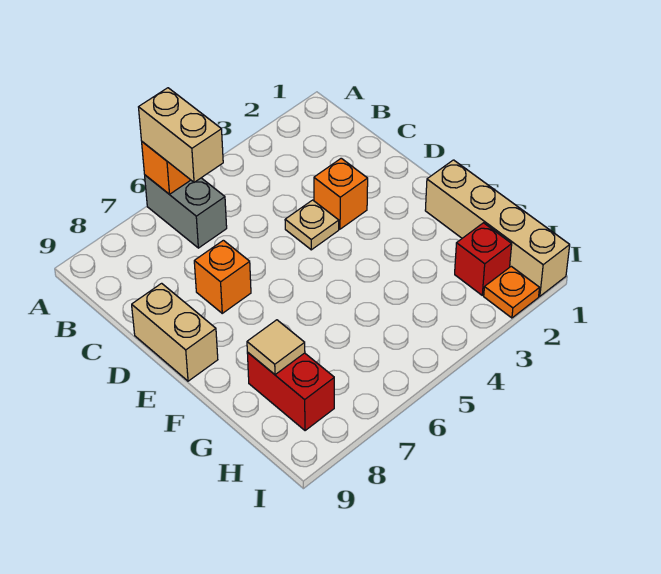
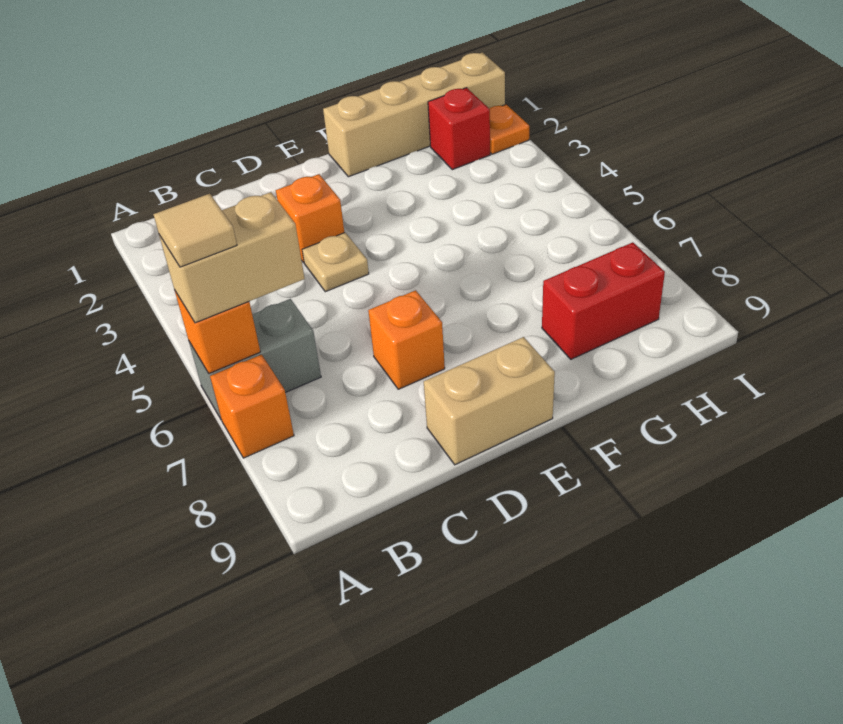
none -> orange brick A7 level 1
tan tile G8 level 2 -> tan tile A6 level 4

